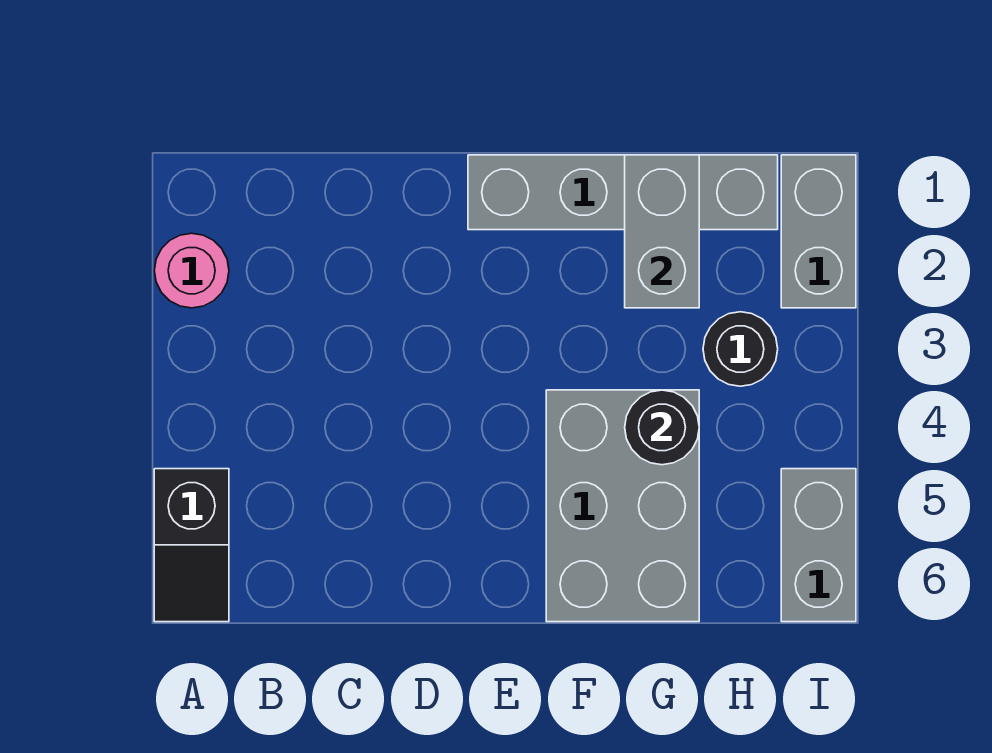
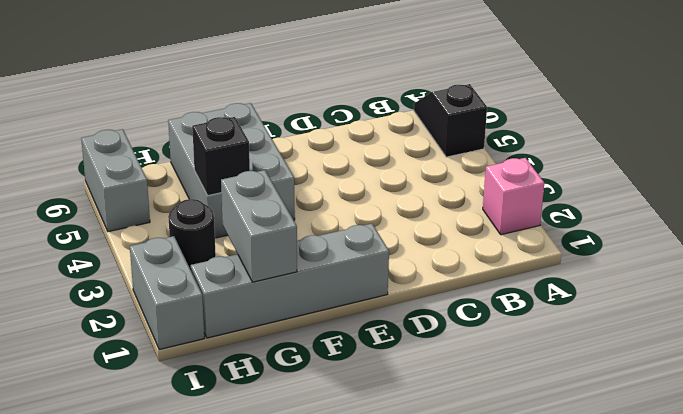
pink round brick A2 level 1 -> pink brick A2 level 1
black round brick G4 level 2 -> black brick G4 level 2

